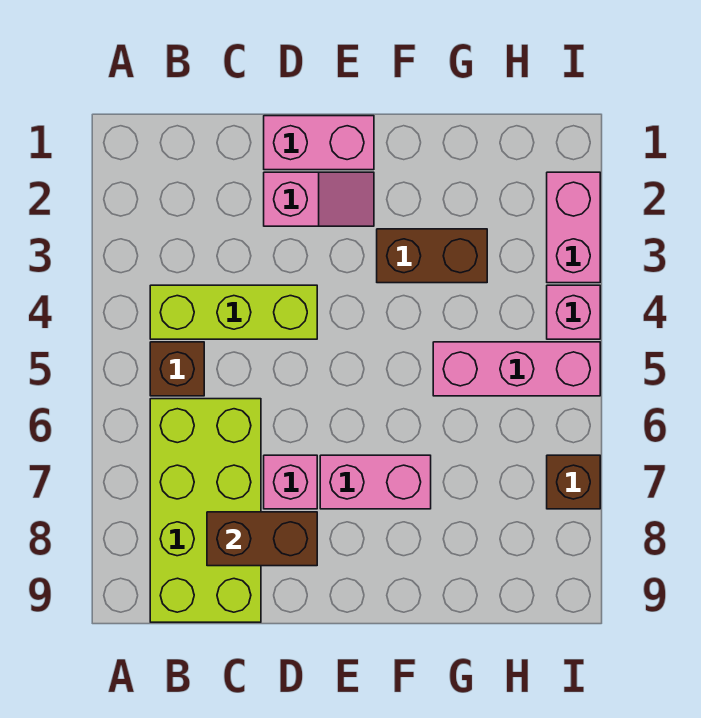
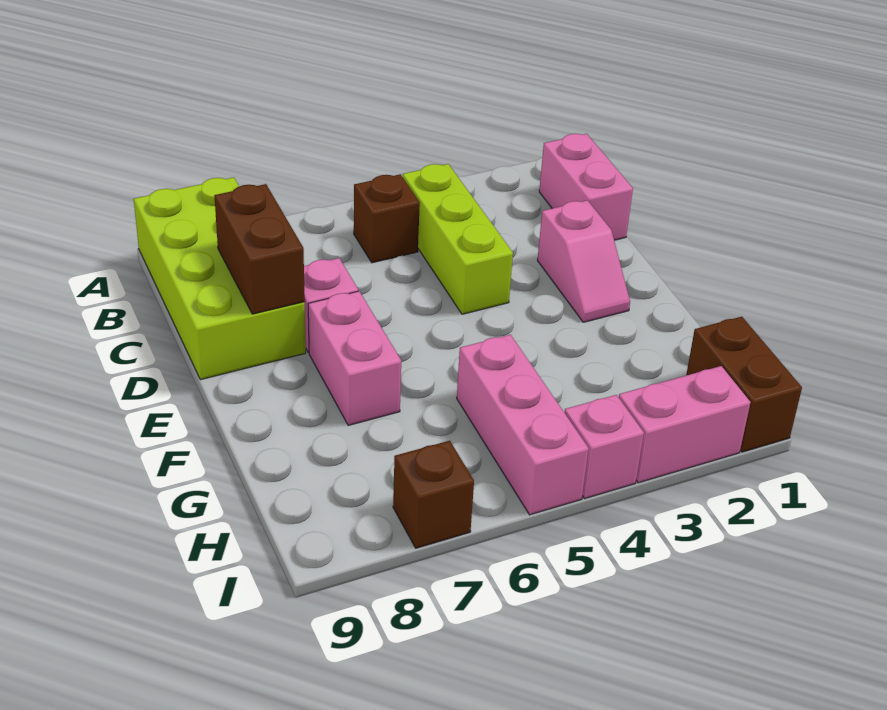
lime brick B6:C9 level 1 -> lime brick A8:D9 level 1
pink brick D1:E1 level 1 -> pink brick B1:C1 level 1
brown brick F3:G3 level 1 -> brown brick H1:I1 level 1

